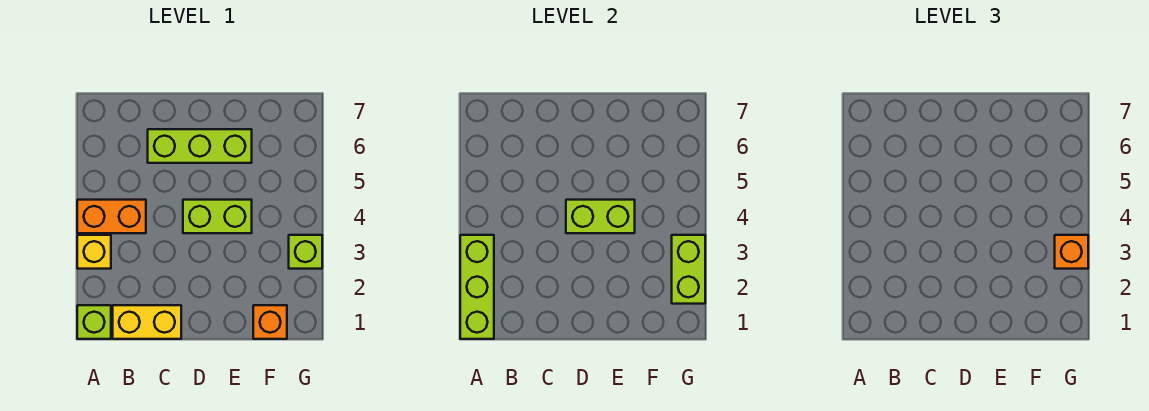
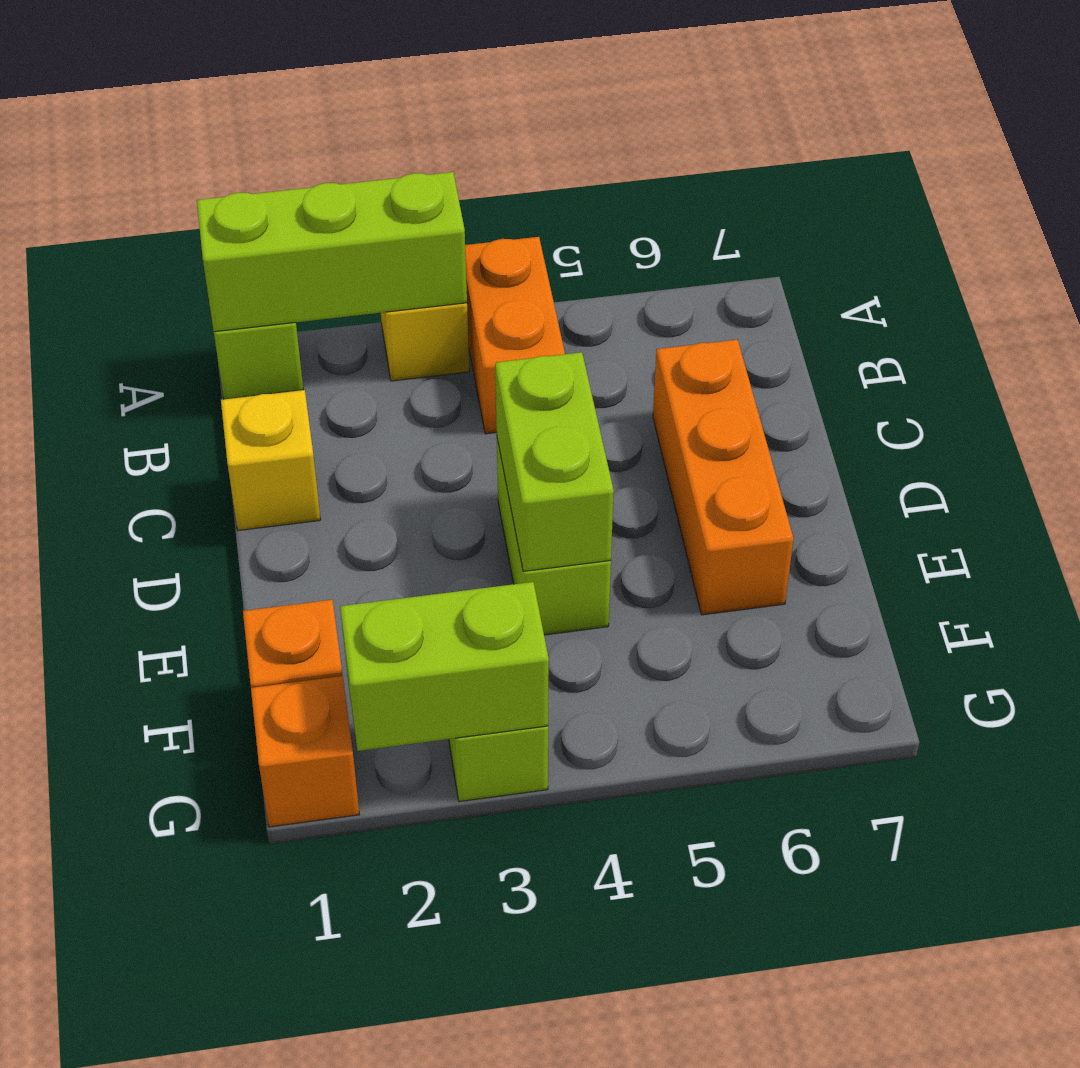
yellow brick B1:C1 level 1 -> yellow brick C1 level 1
lime brick C6:E6 level 1 -> orange brick C6:E6 level 1
orange brick G3 level 3 -> orange brick G1 level 1

